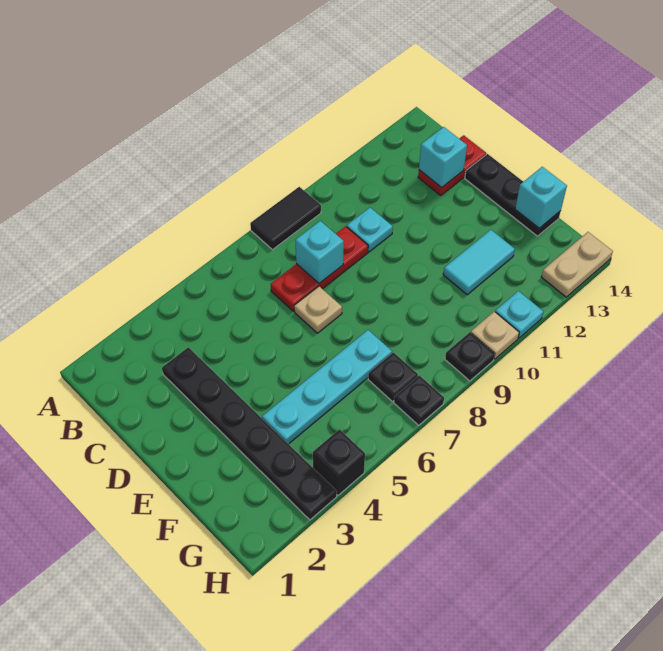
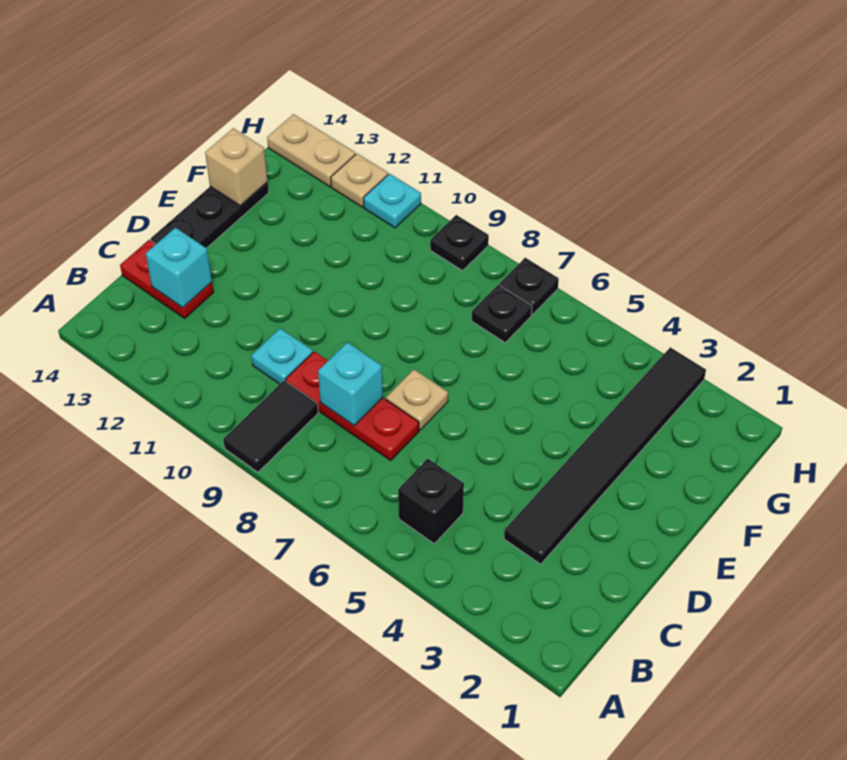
black tile A8:A9 level 1 -> black tile A9:B9 level 1
black plate C3:H3 level 1 -> black tile C3:H3 level 1
cyan plate F4:F7 level 1 -> none
cyan tile F11:F12 level 1 -> none
cyan brick F14 level 2 -> tan brick F14 level 2
black brick H4 level 1 -> black brick B5 level 1
tan plate H10 level 1 -> tan plate H12 level 1

